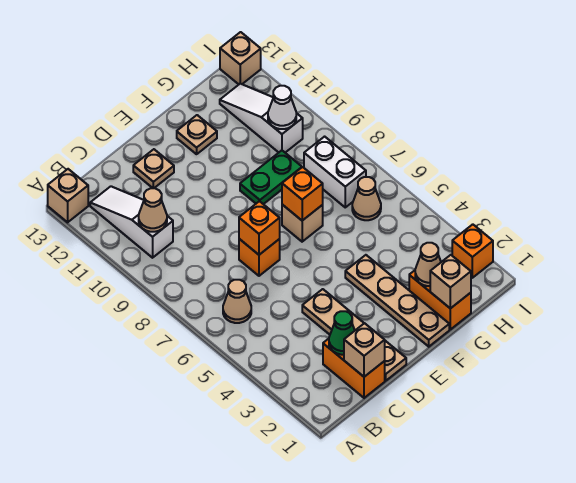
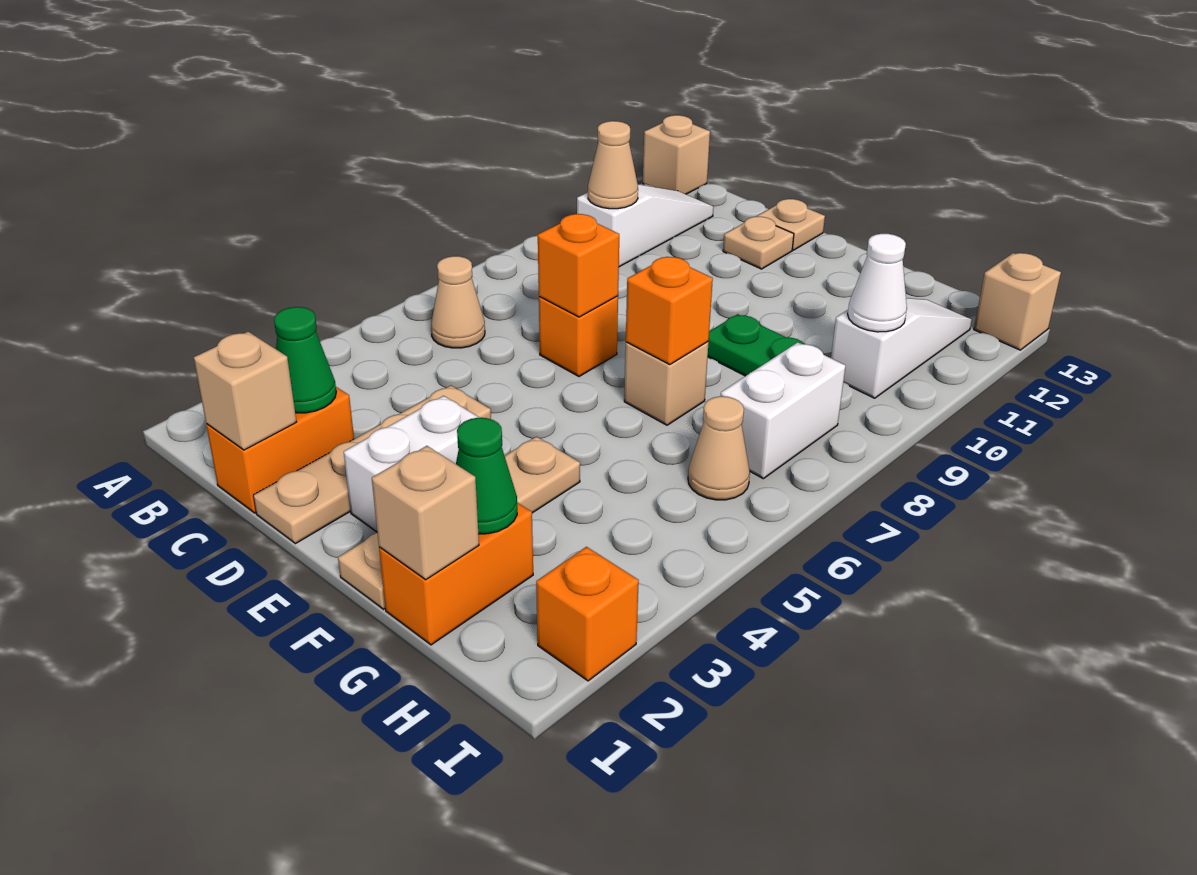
none -> white brick E2:E3 level 1
tan plate F12 level 1 -> tan plate D13 level 1
tan cone G2 level 2 -> green cone G2 level 2

